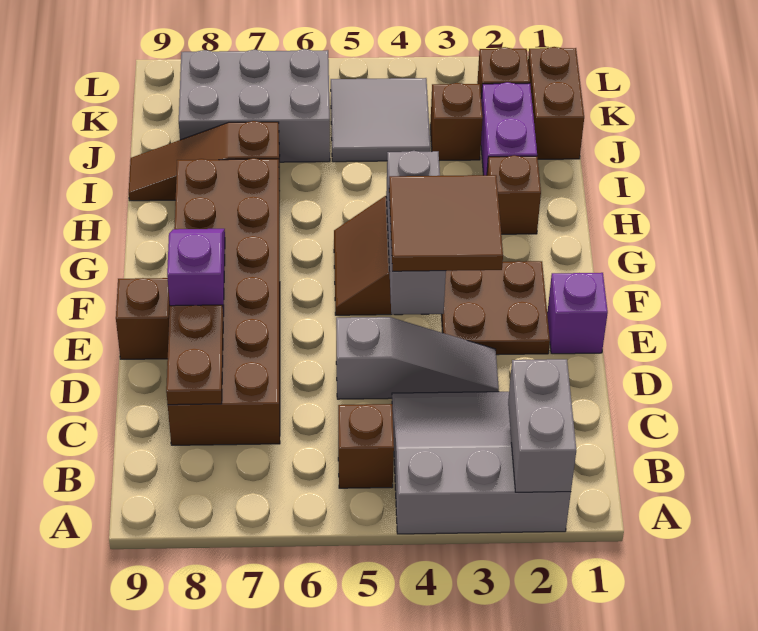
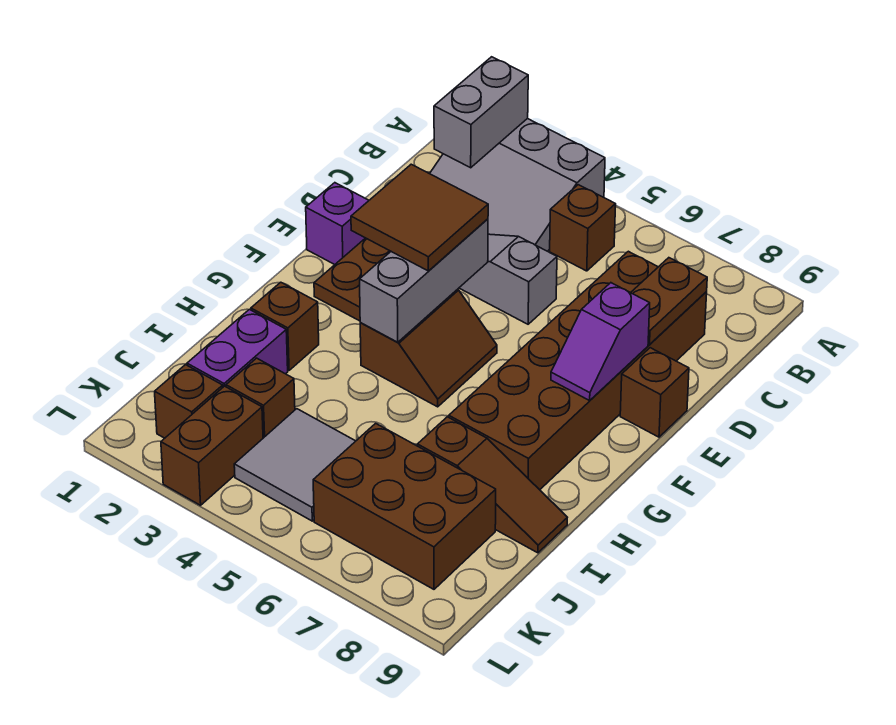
brown brick J1:K1 level 1 -> brown brick K3:L3 level 1
grey brick J6:K8 level 1 -> brown brick J6:K8 level 1

